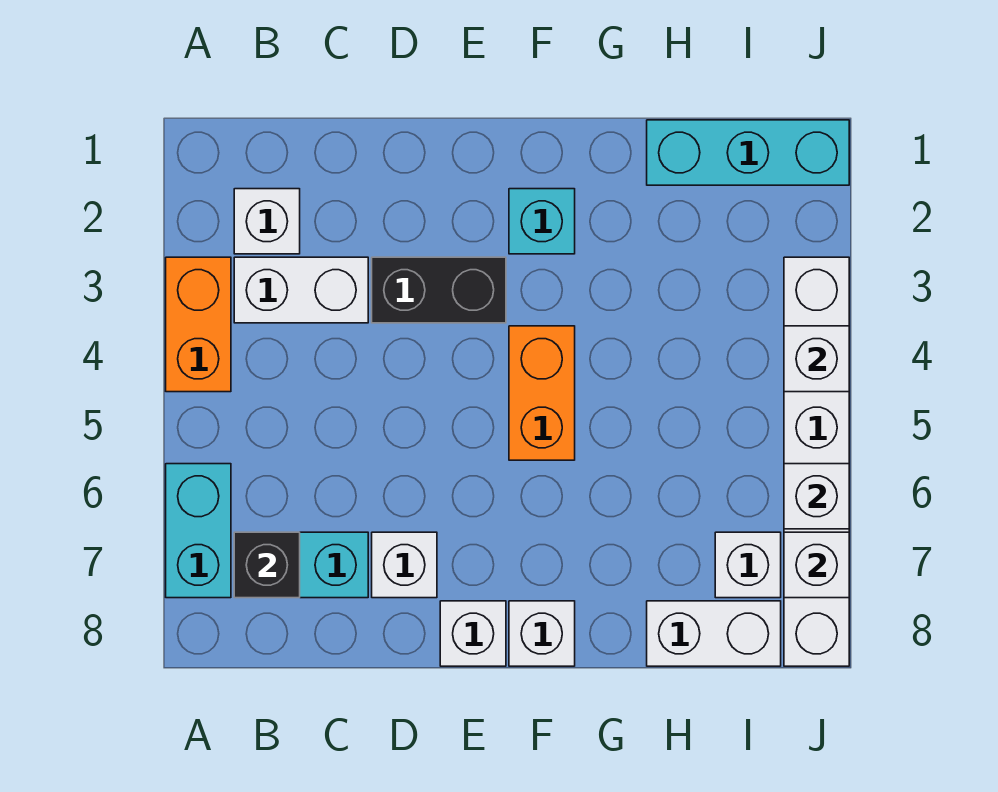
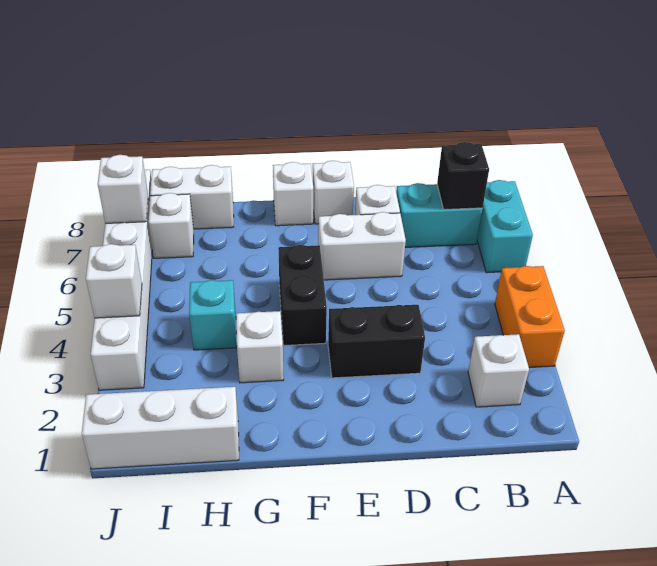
white brick B3:C3 level 1 -> white brick D6:E6 level 1
cyan brick F2 level 1 -> cyan brick H4 level 1
orange brick F4:F5 level 1 -> black brick F4:F5 level 1
cyan brick H1:J1 level 1 -> white brick H1:J1 level 1
white brick J6 level 2 -> white brick G3 level 1

